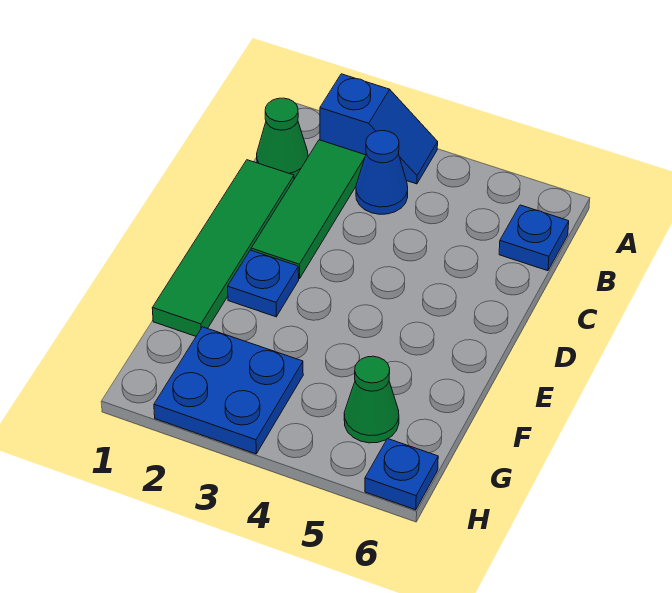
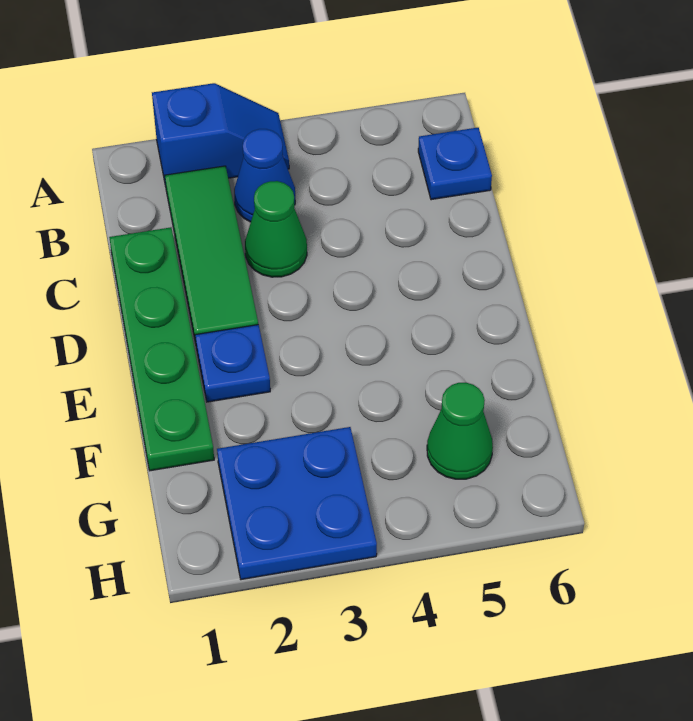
green cone B1 level 1 -> green cone C3 level 1
green tile C1:F1 level 1 -> green plate C1:F1 level 1
blue plate H6 level 1 -> none

